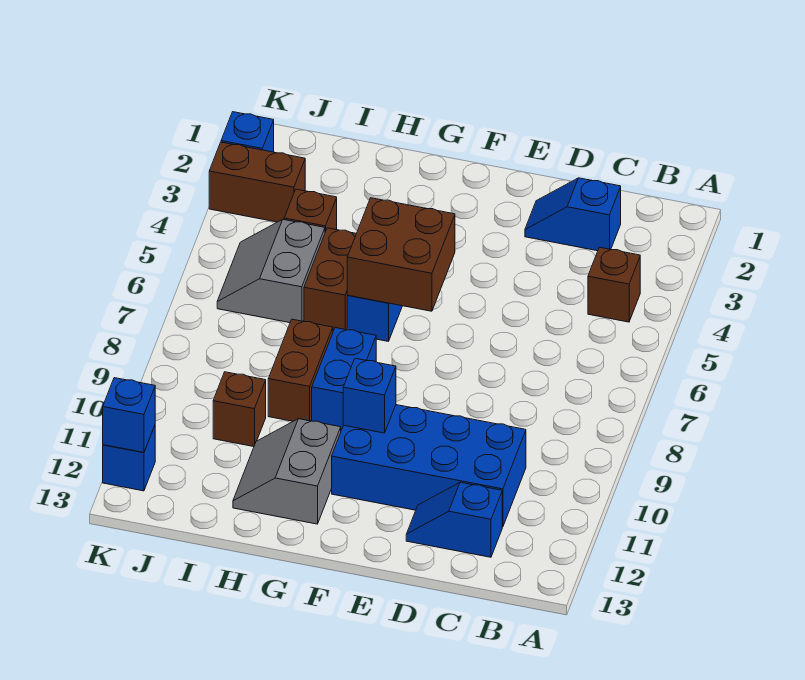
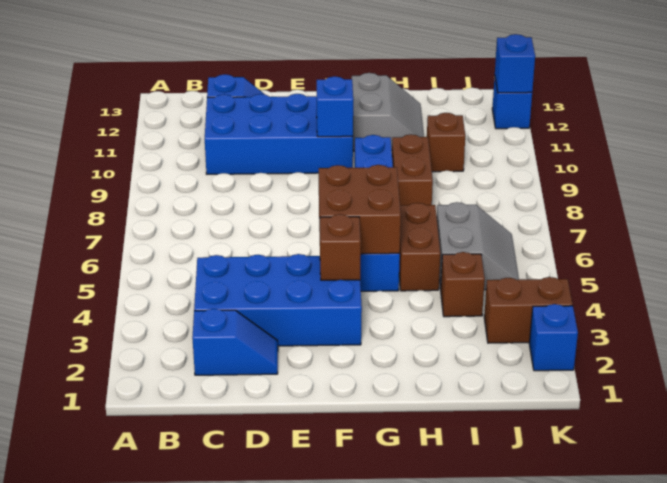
brown brick B4 level 1 -> brown brick F4 level 2
none -> blue brick C3:F4 level 1

